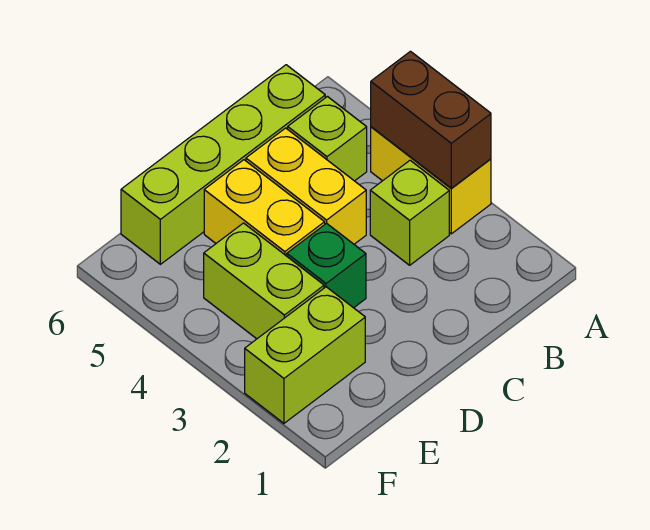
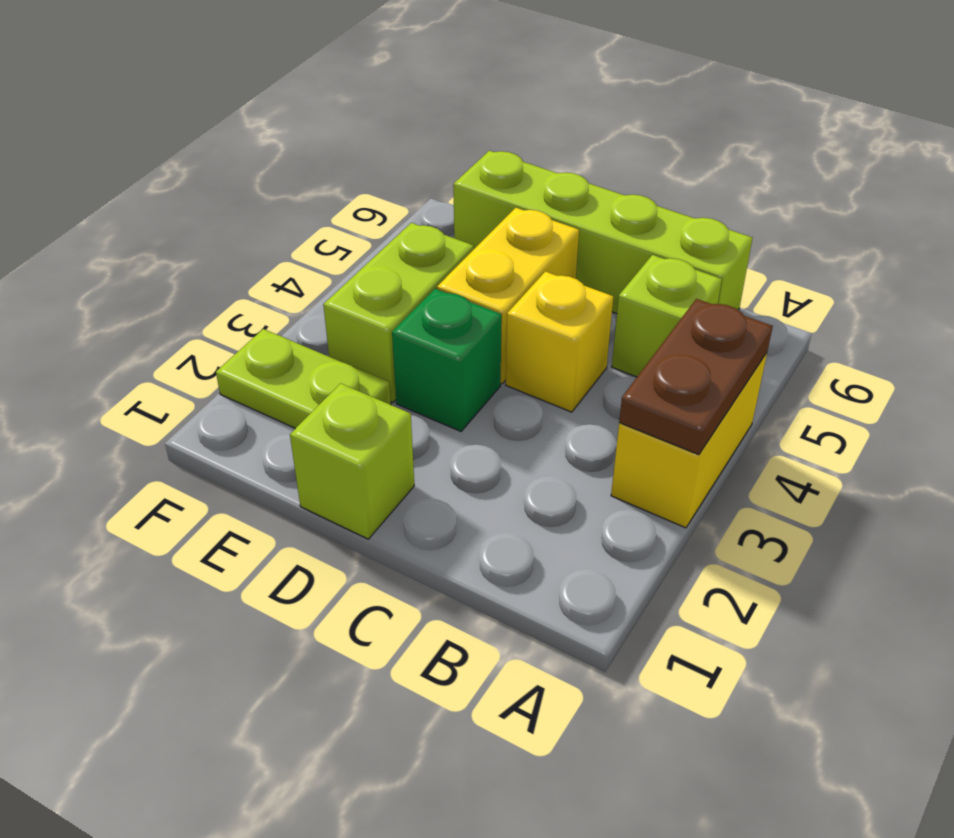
brown brick A3:A4 level 2 -> brown plate A3:A4 level 2
lime brick B3 level 1 -> lime brick D1 level 1
yellow brick C4:C5 level 1 -> yellow brick C4 level 1
lime brick E2:F2 level 1 -> lime plate E2:F2 level 1

